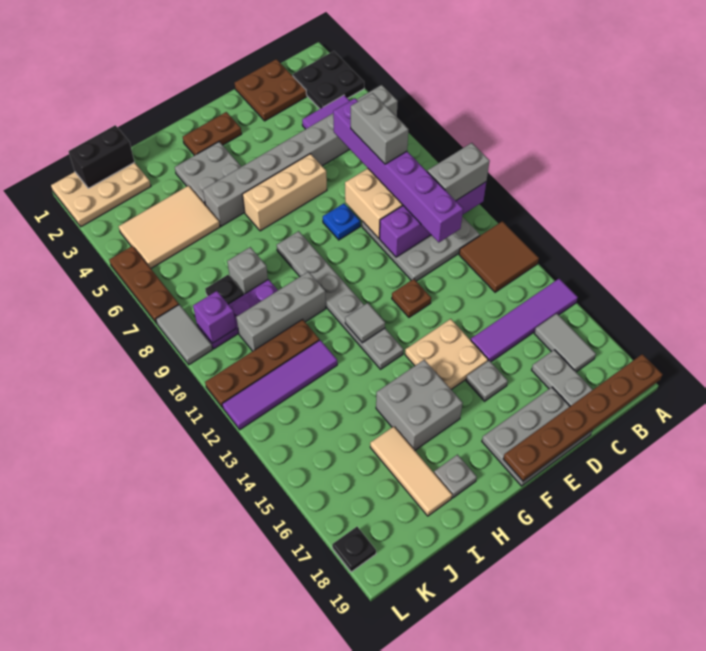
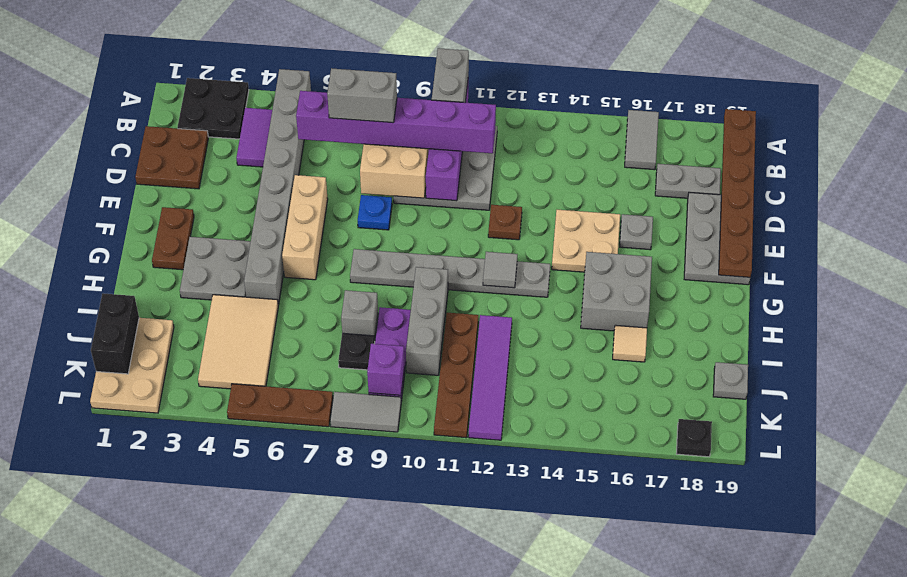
brown tile A12:B13 level 1 -> none
purple tile A15:D15 level 1 -> none
grey tile B16:B17 level 1 -> grey tile A16:B16 level 1
grey plate H18 level 1 -> grey plate J19 level 1
tan tile I16:I18 level 1 -> tan tile I16 level 1

